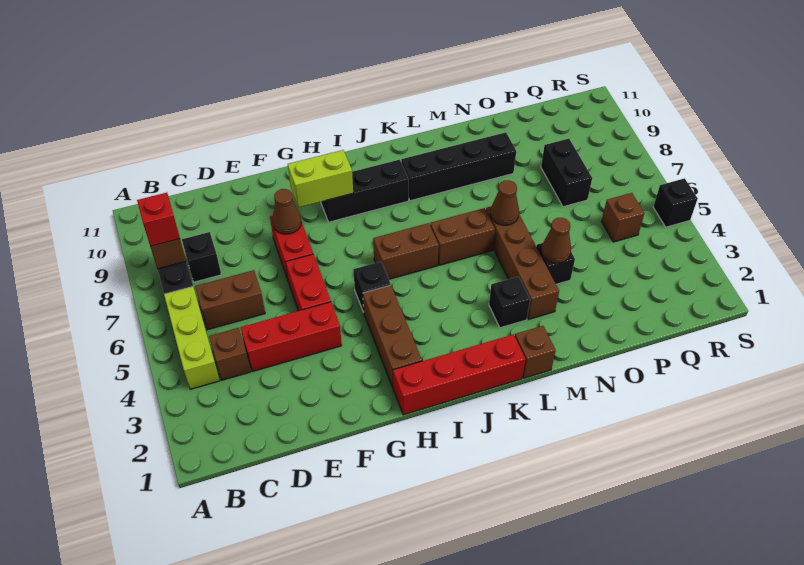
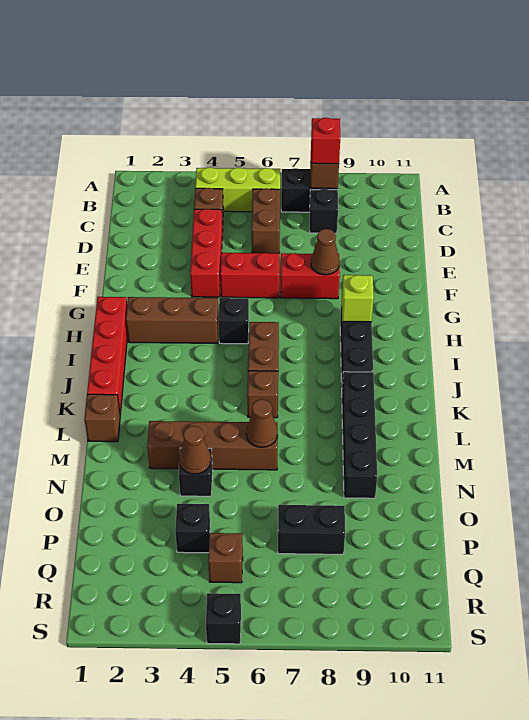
lime brick G9:H9 level 2 -> lime brick H9 level 2
brown brick K6:L6 level 1 -> brown brick K6 level 1
black brick L3 level 1 -> black brick P4 level 1

